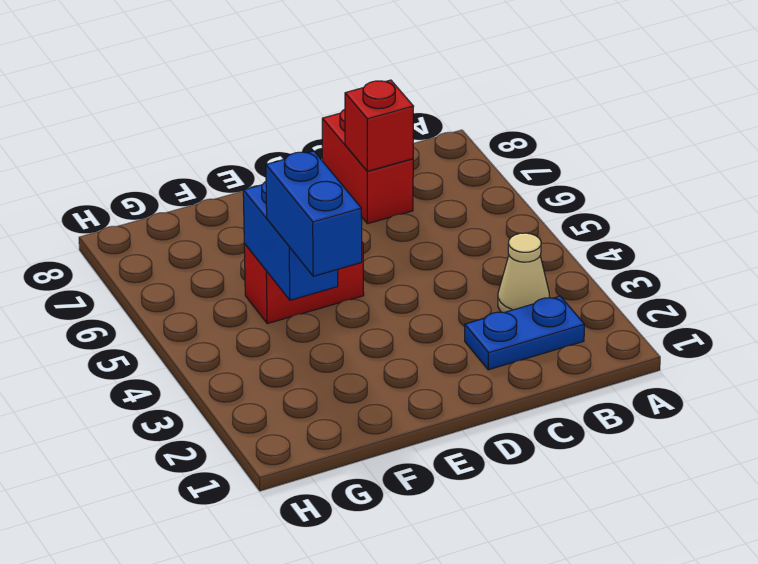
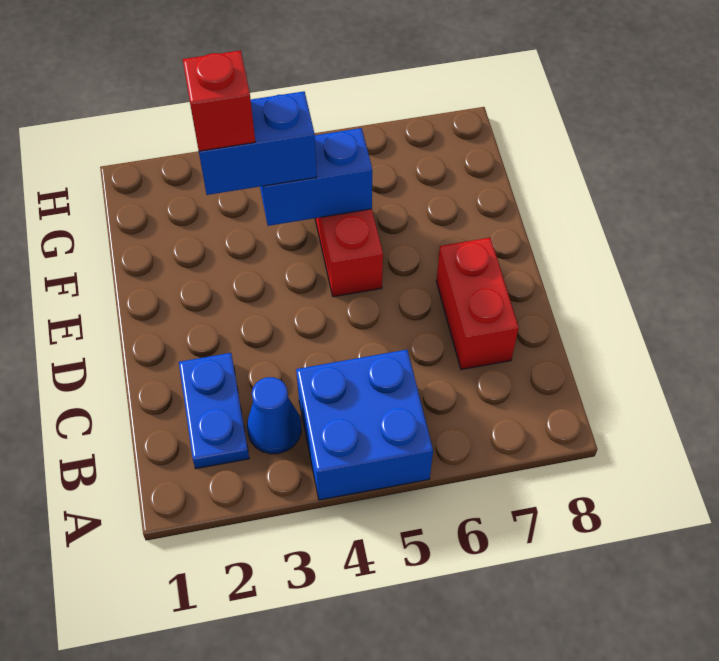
none -> blue brick A4:B5 level 1
tan cone B3 level 1 -> blue cone B3 level 1
red brick C7:C8 level 1 -> red brick C7:D7 level 1
red brick C7 level 2 -> red brick F3 level 4

